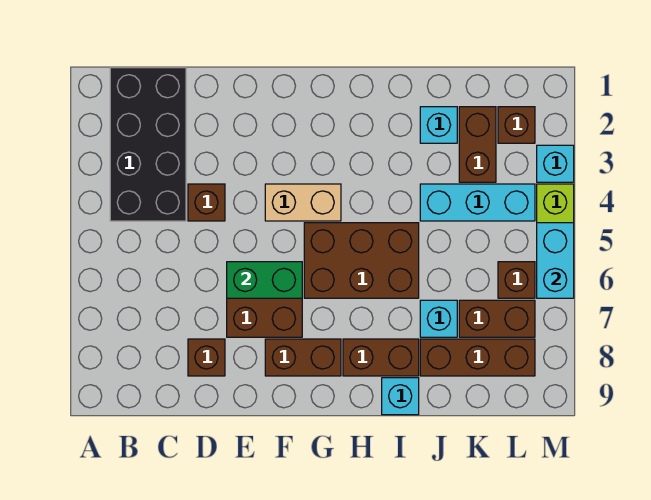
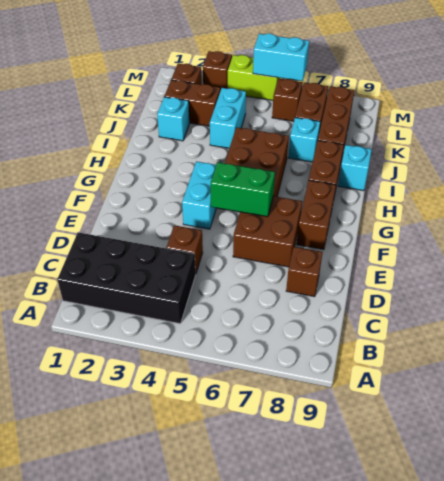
green brick E6:F6 level 2 -> green brick F5:F6 level 2
tan brick F4:G4 level 1 -> cyan brick F4:G4 level 1
cyan brick J4:L4 level 1 -> cyan brick J4:K4 level 1
cyan brick M3 level 1 -> brown brick M3 level 1

